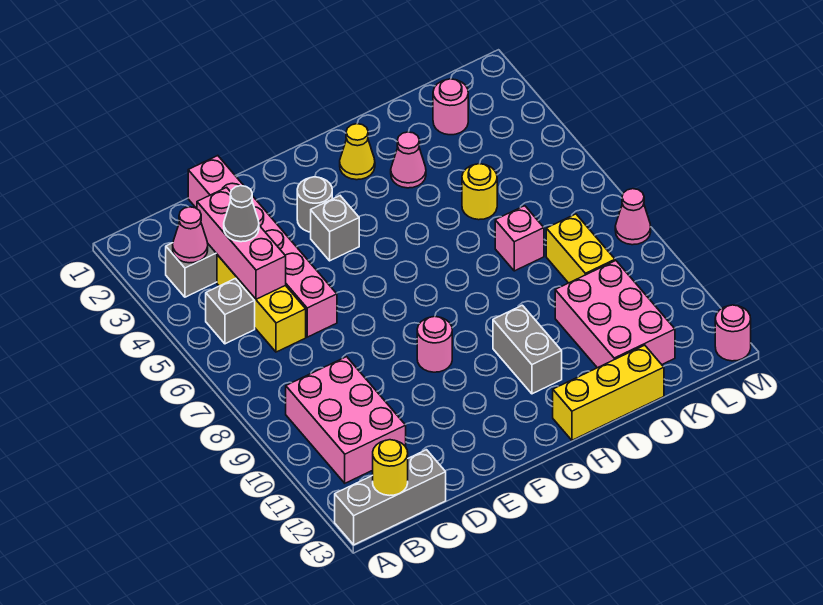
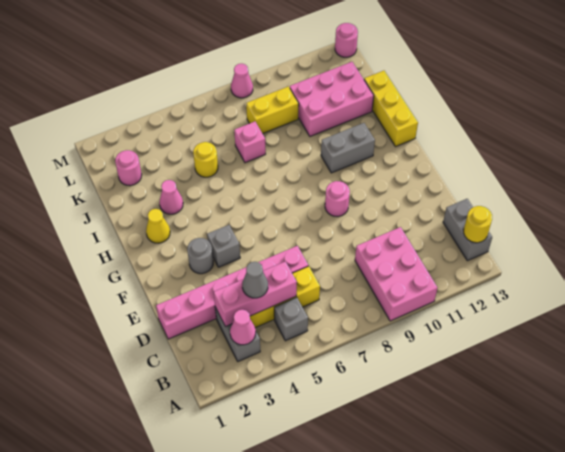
grey brick A13:C13 level 1 -> grey brick B13:C13 level 1
pink brick B9:C11 level 1 -> pink brick A9:C10 level 1

